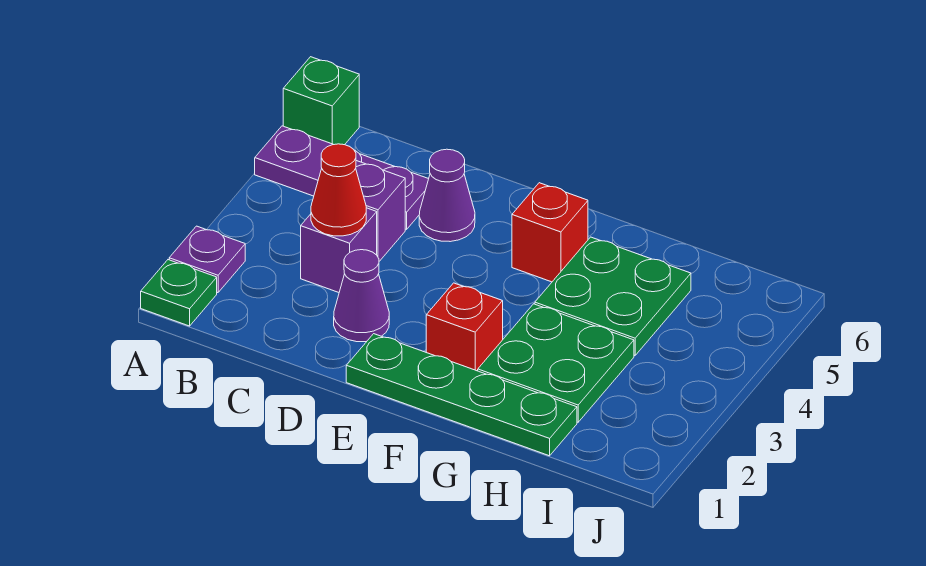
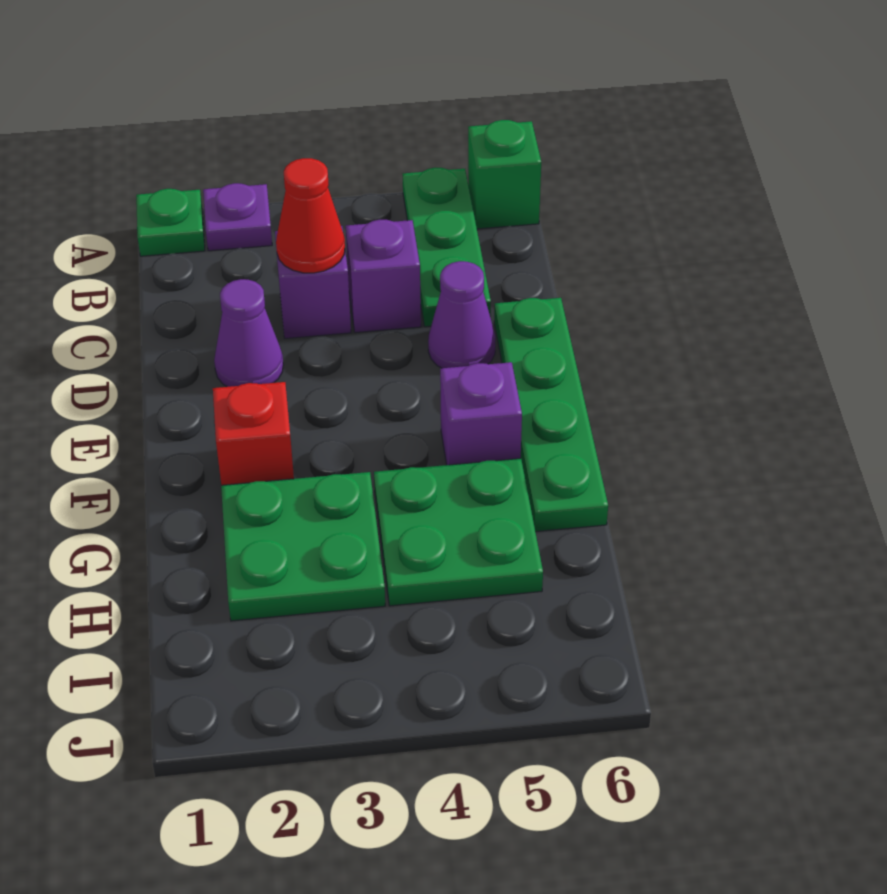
purple plate A5:C5 level 1 -> green plate A5:C5 level 1
green plate E1:H1 level 1 -> green plate D6:G6 level 1
red brick F5 level 1 -> purple brick F5 level 1

